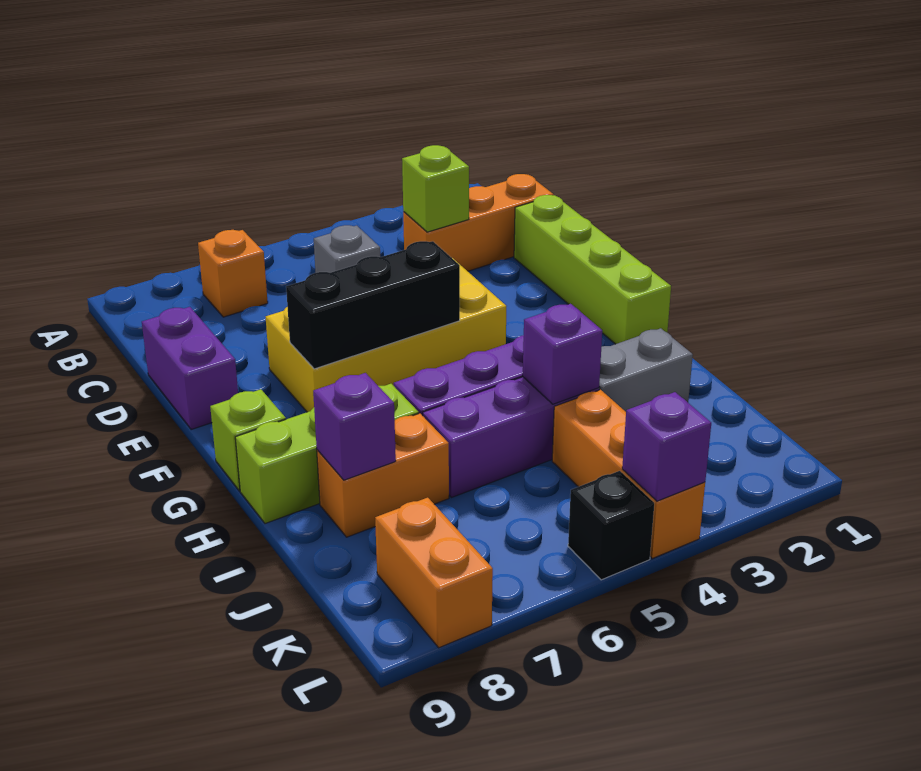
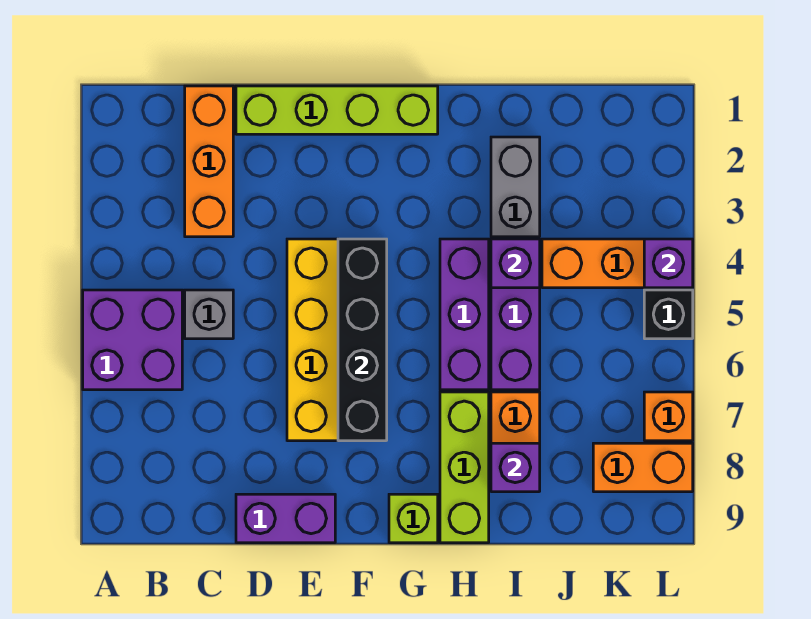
none -> purple brick A5:B6 level 1
orange brick B7 level 1 -> orange brick L7 level 1
lime brick C3 level 2 -> none
black brick F5:F7 level 2 -> black brick F4:F7 level 2

